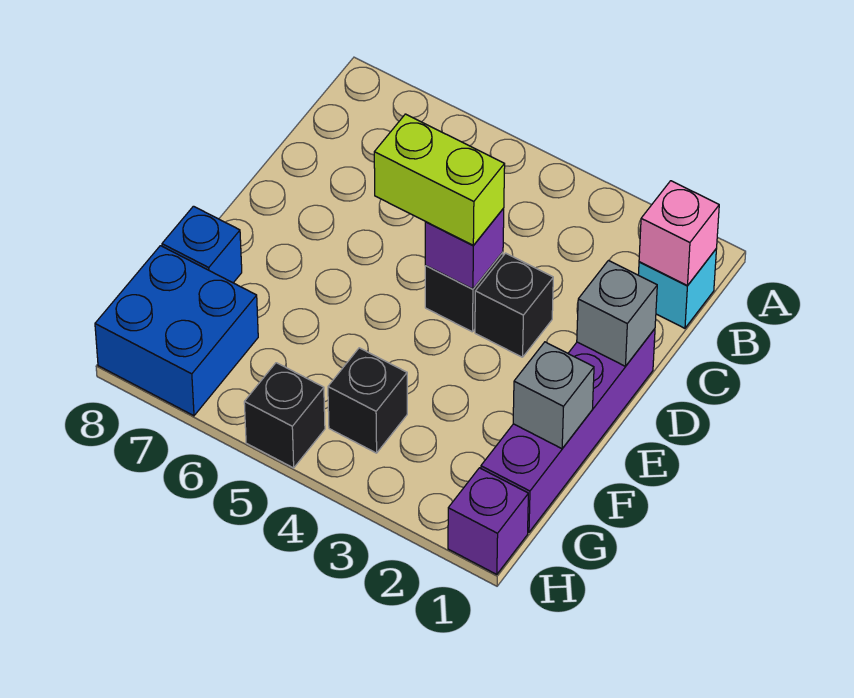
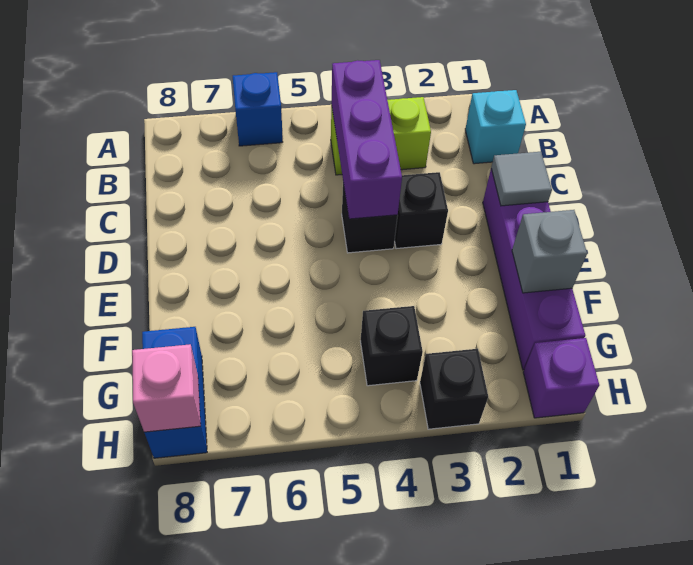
pink brick B1 level 2 -> pink brick H8 level 2
grey brick D1 level 2 -> grey tile D1 level 2
purple brick D4 level 2 -> purple brick B4:D4 level 2
lime brick D4:D5 level 3 -> lime brick B3:B4 level 1
blue brick F8 level 1 -> blue brick A6 level 1
blue brick G7:H8 level 1 -> blue brick G8:H8 level 1
black brick H5 level 1 -> black brick H3 level 1

